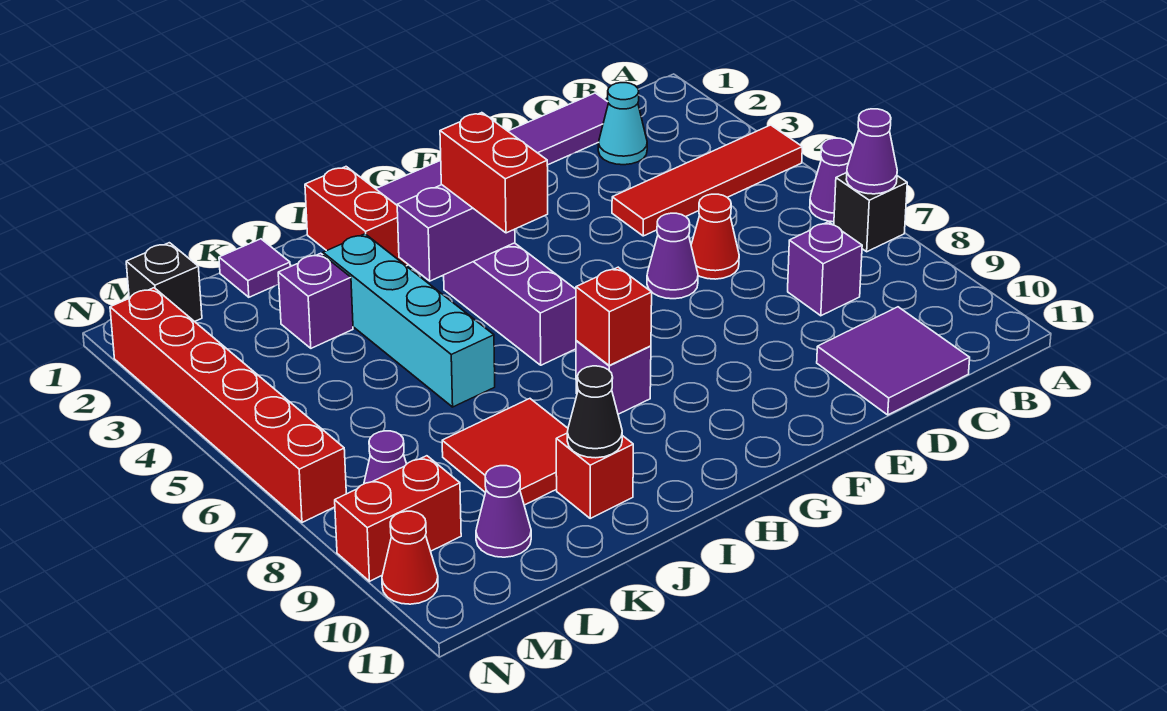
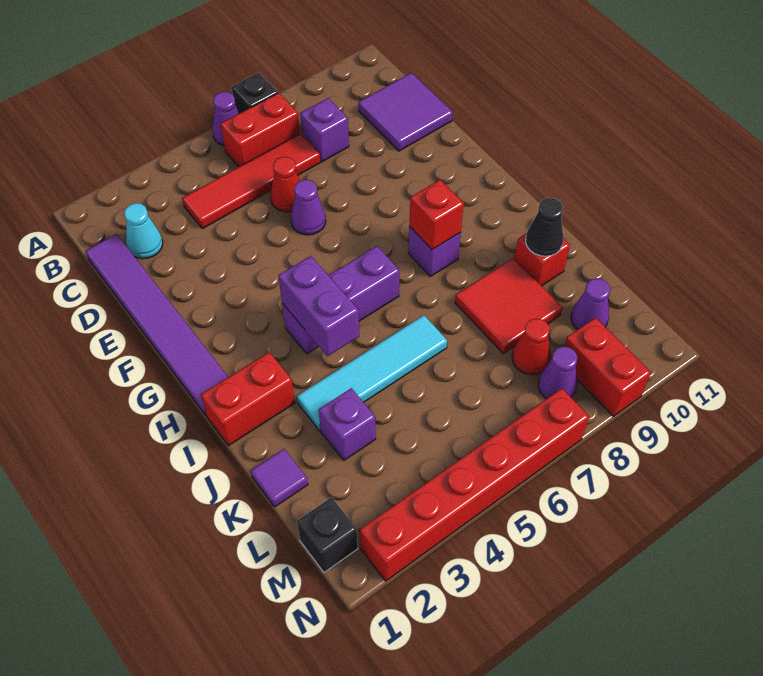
red tile A4:D4 level 1 -> red tile C4:C7 level 1
purple cone A7 level 2 -> none
red brick H4:H5 level 3 -> red brick B6:B7 level 1
cyan brick J3:J6 level 1 -> cyan tile J3:J6 level 1
red cone N10 level 1 -> red cone L8 level 1

